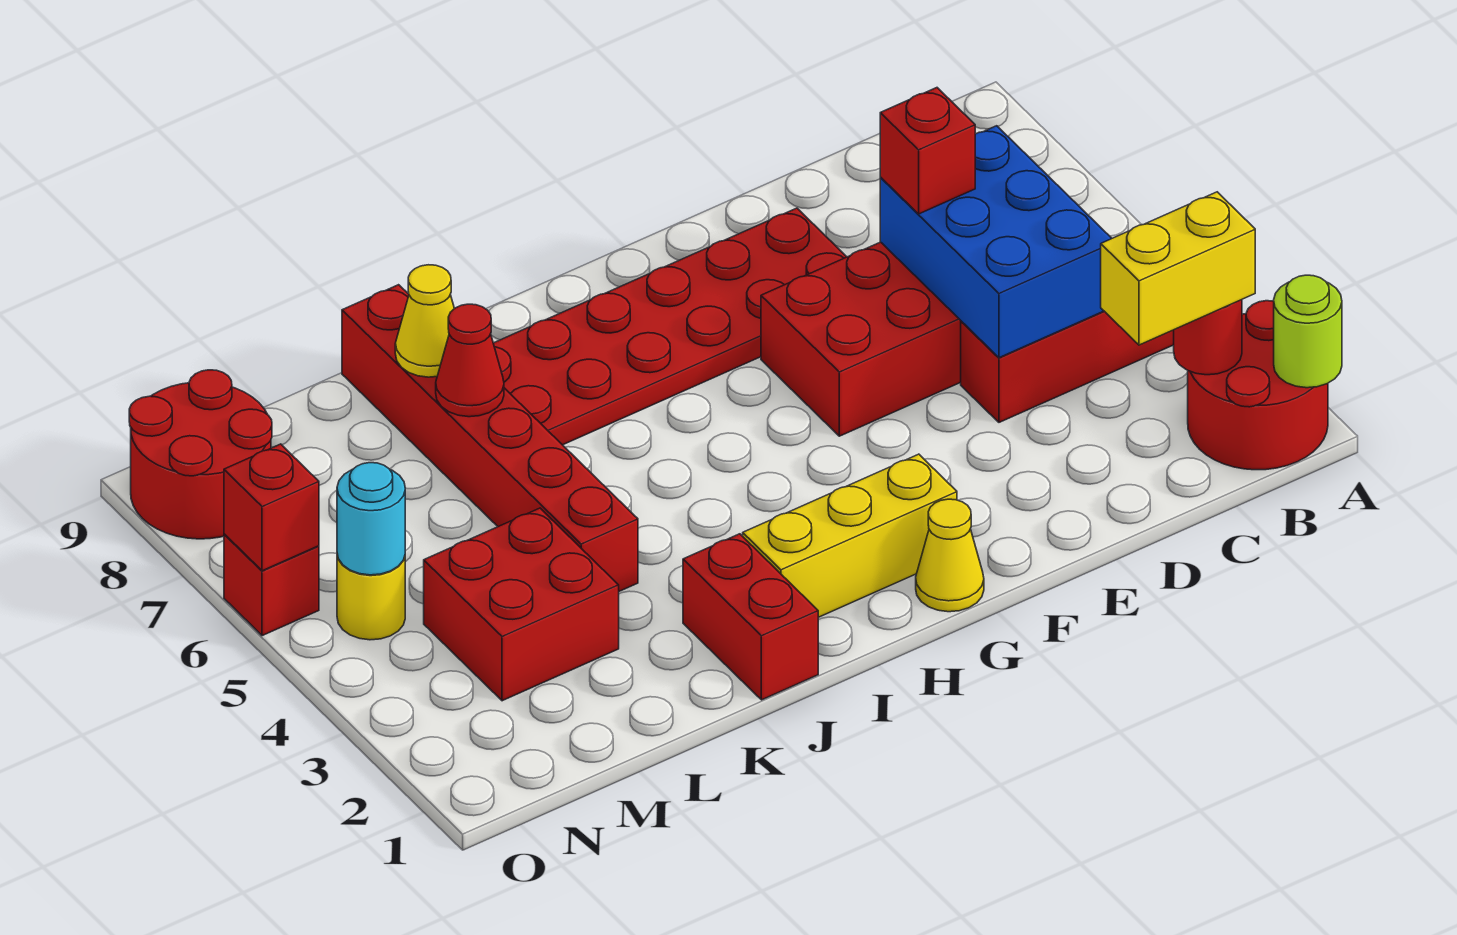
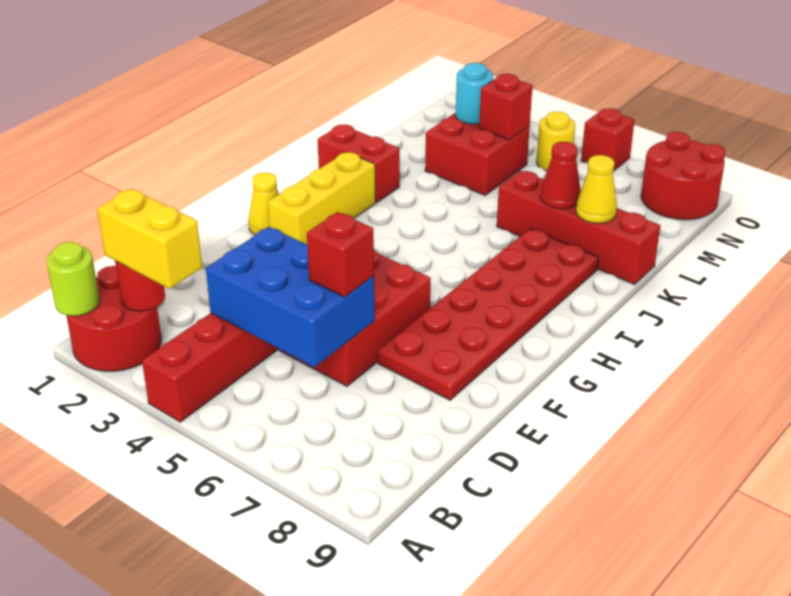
yellow brick B2:C2 level 3 -> yellow brick B2:B3 level 3
red brick K4:K9 level 1 -> red brick K6:K9 level 1
cyan round brick N5 level 2 -> cyan round brick M3 level 2
red brick O6 level 2 -> red brick M4 level 2

